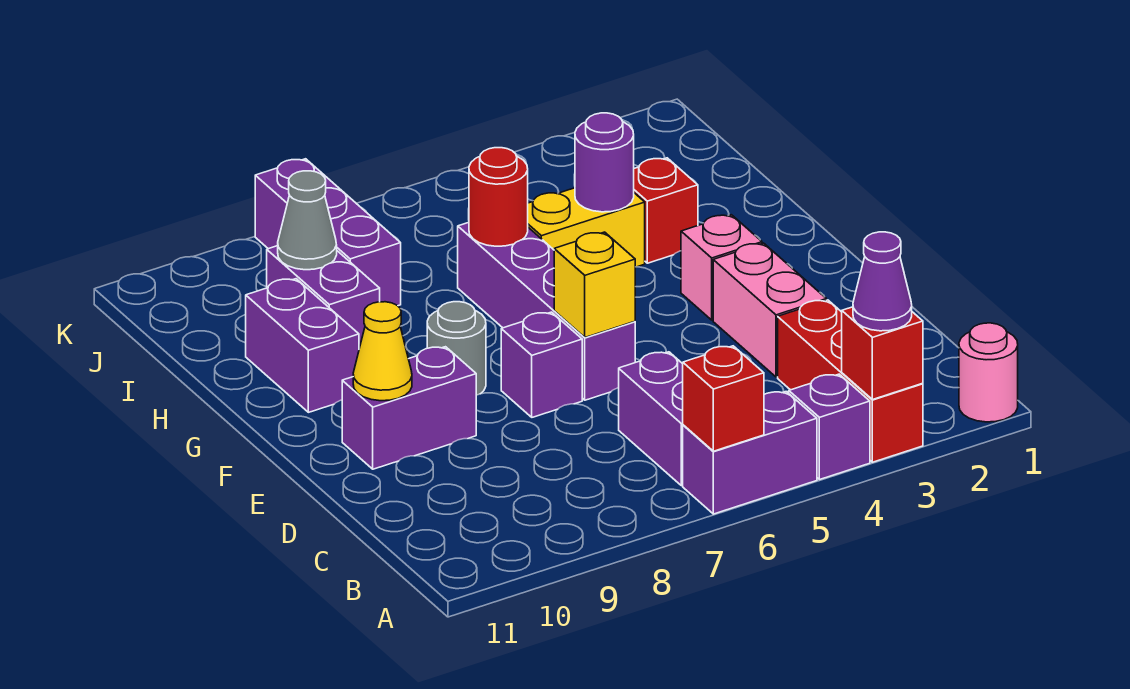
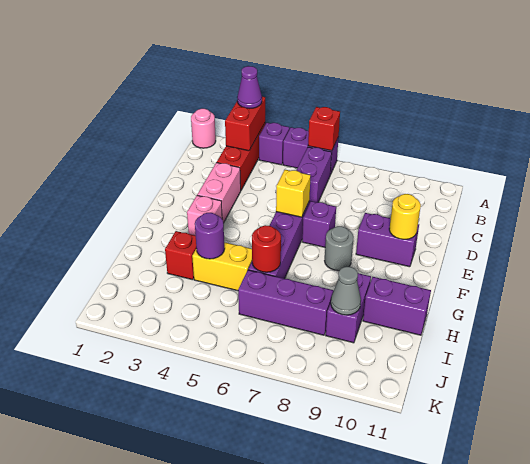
red brick A3 level 2 -> red brick A3:B3 level 2
yellow cone E10 level 2 -> yellow round brick E10 level 2
purple brick G10:H10 level 1 -> purple brick H10:H11 level 1
purple brick I8:K8 level 1 -> purple brick I6:I8 level 1

